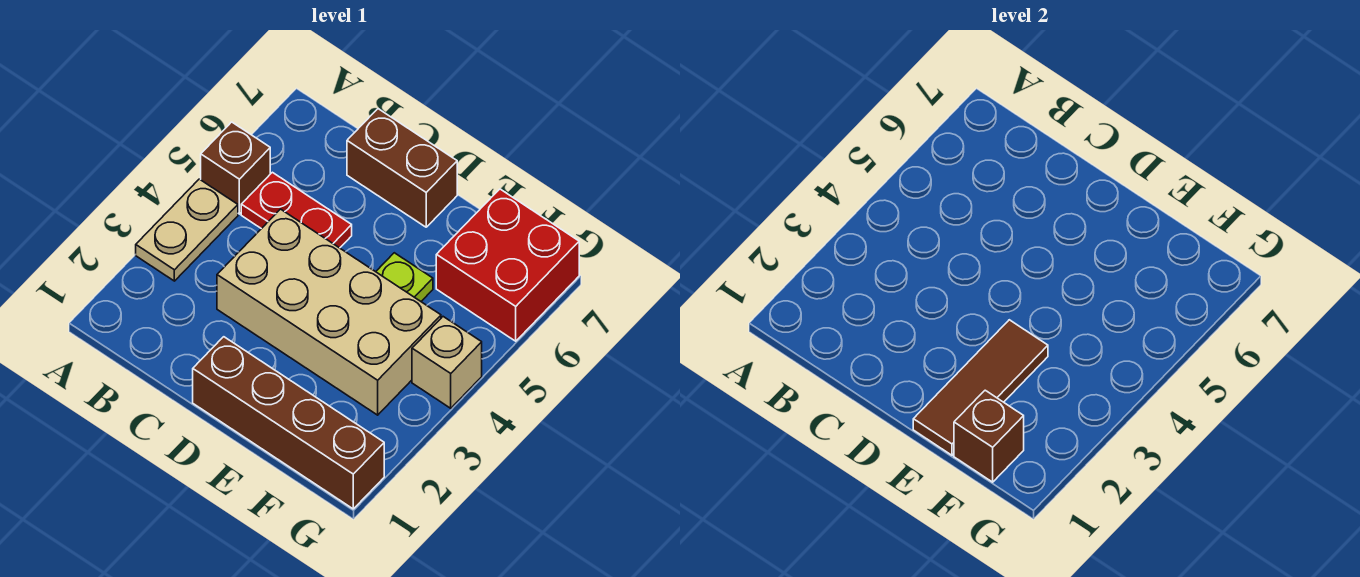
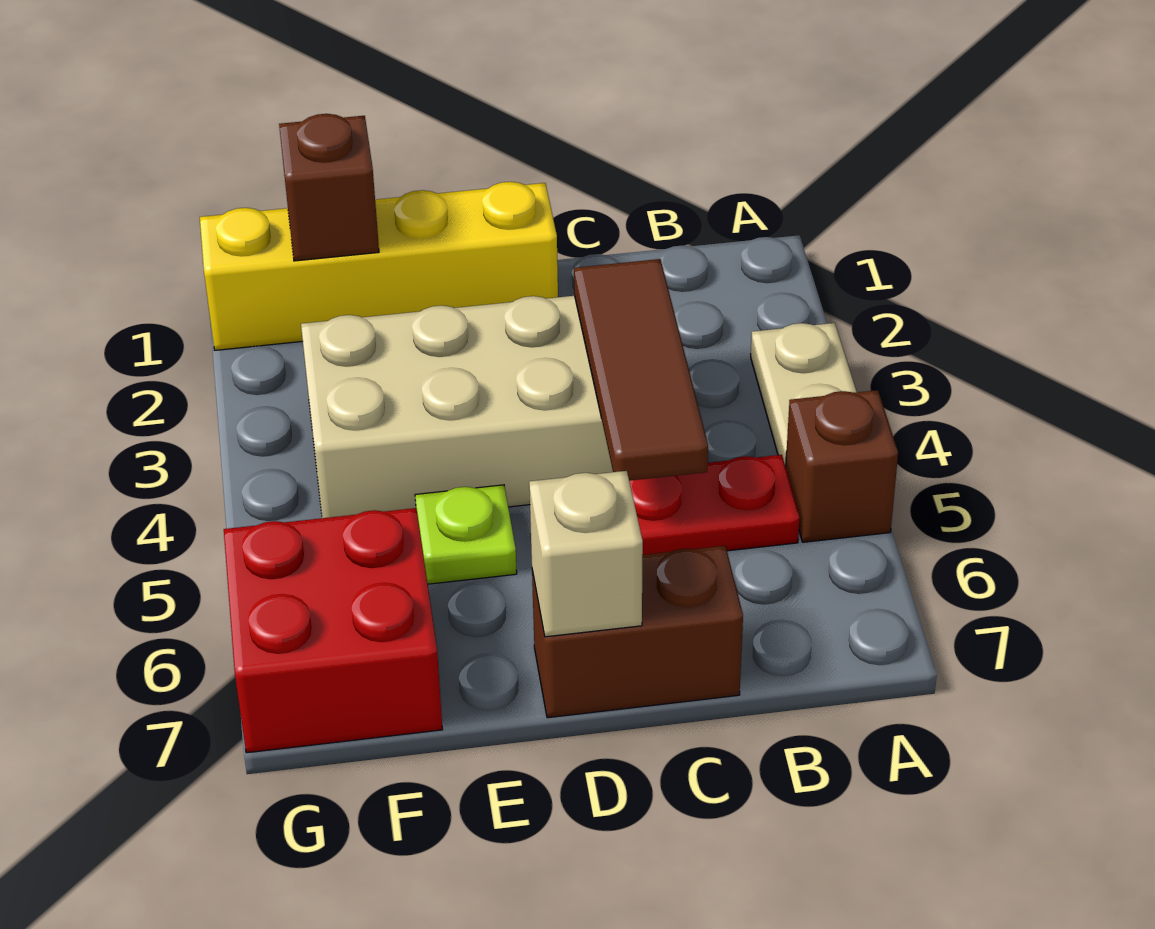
brown brick D1:G1 level 1 -> yellow brick D1:G1 level 1
brown tile E1:E3 level 2 -> brown tile C3:C5 level 2
tan brick G4 level 1 -> tan brick D7 level 2

